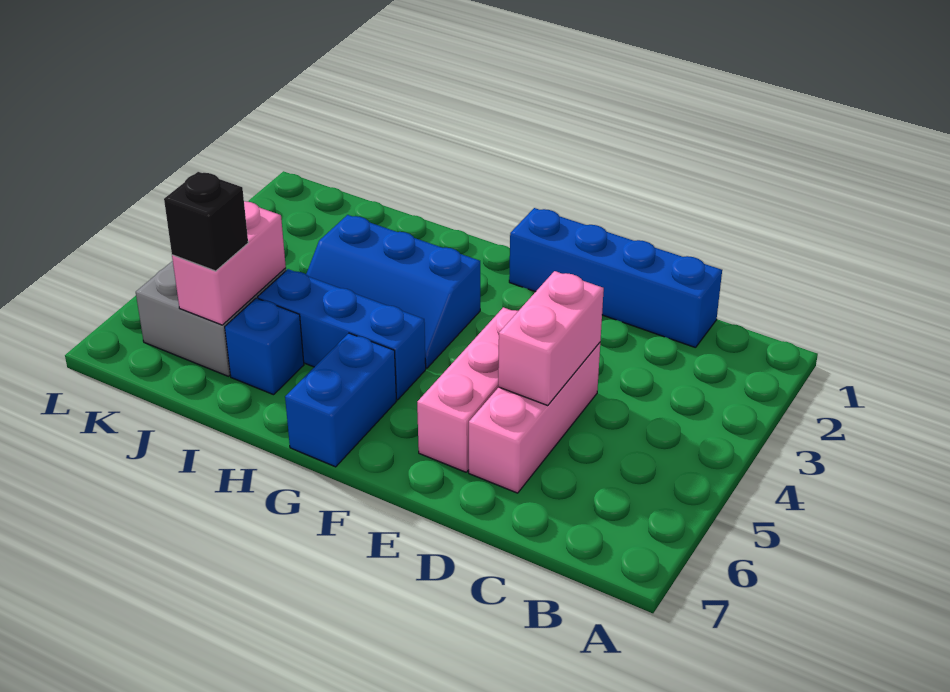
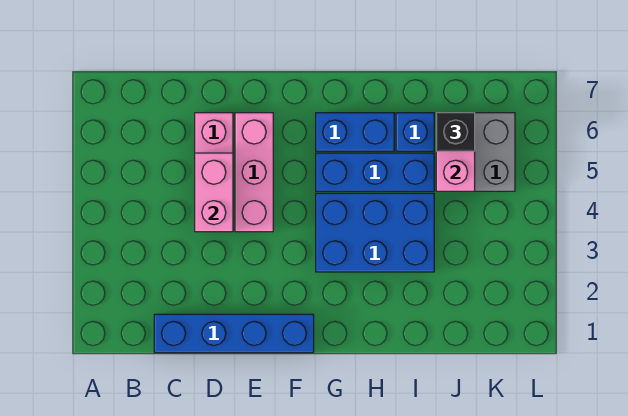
blue slope G3:I4 level 1 top 3 -> blue brick G3:I4 level 1
blue brick G6:G7 level 1 -> blue brick G6:H6 level 1

